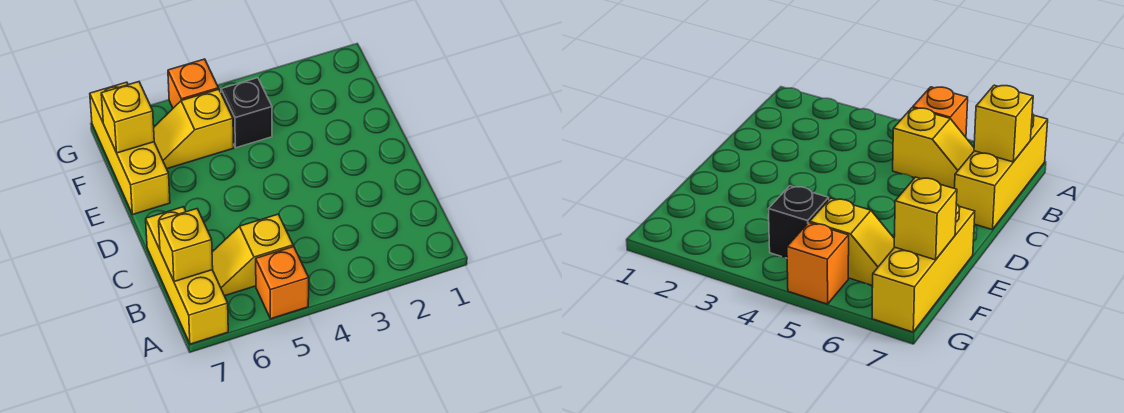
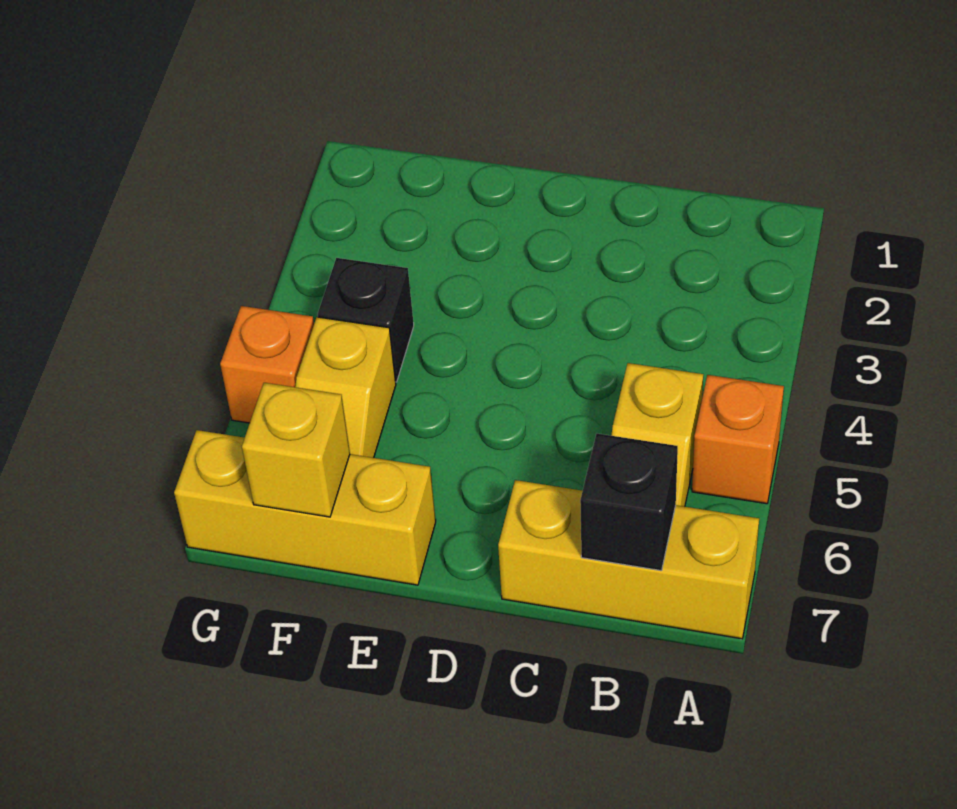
yellow brick B7 level 2 -> black brick B7 level 2

